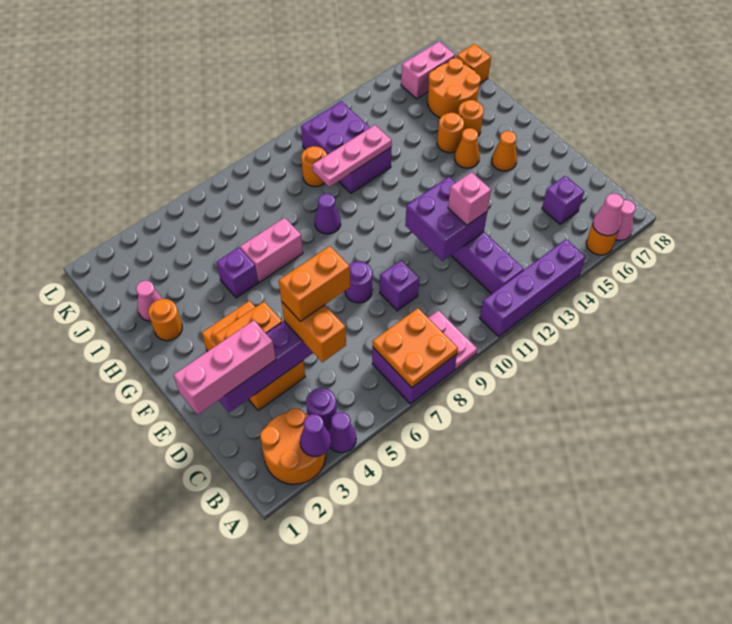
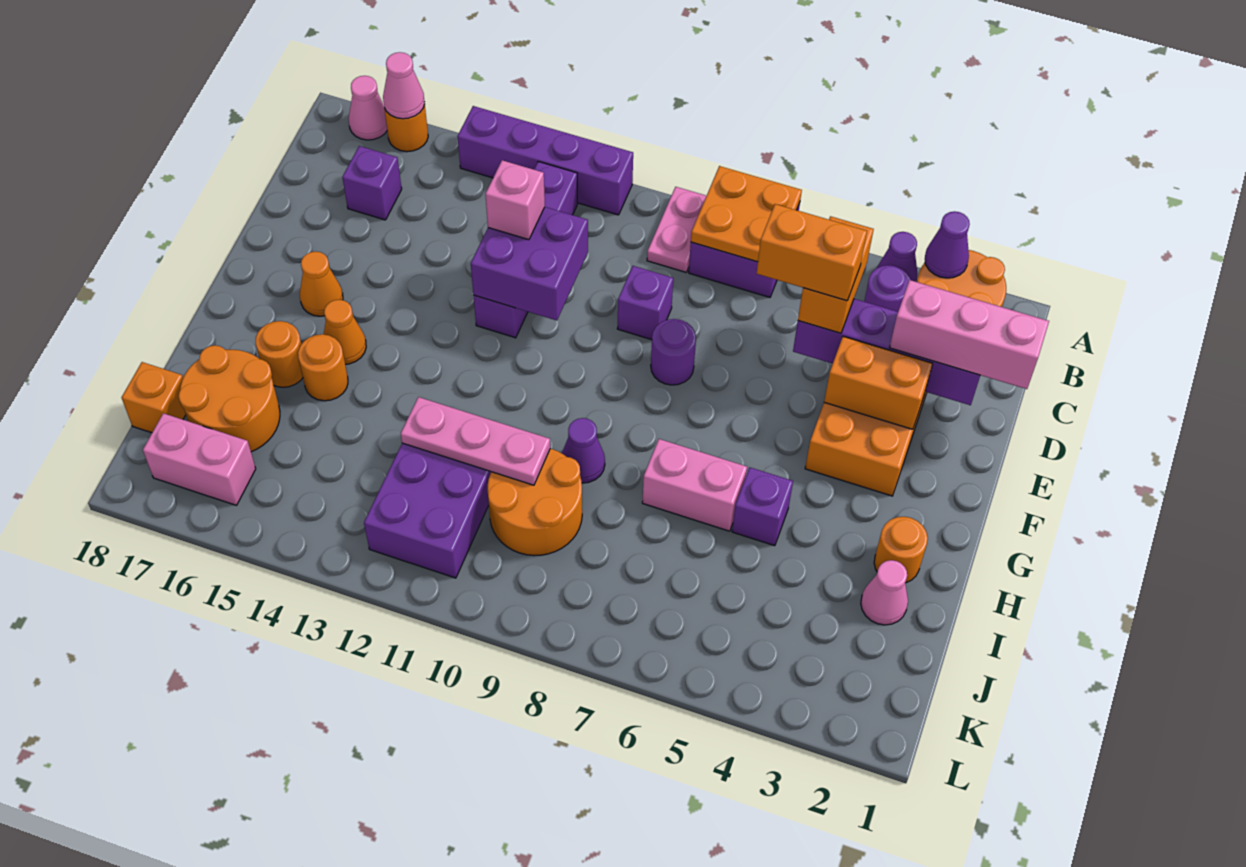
orange round brick J10 level 1 -> orange round brick I9:J10 level 1

